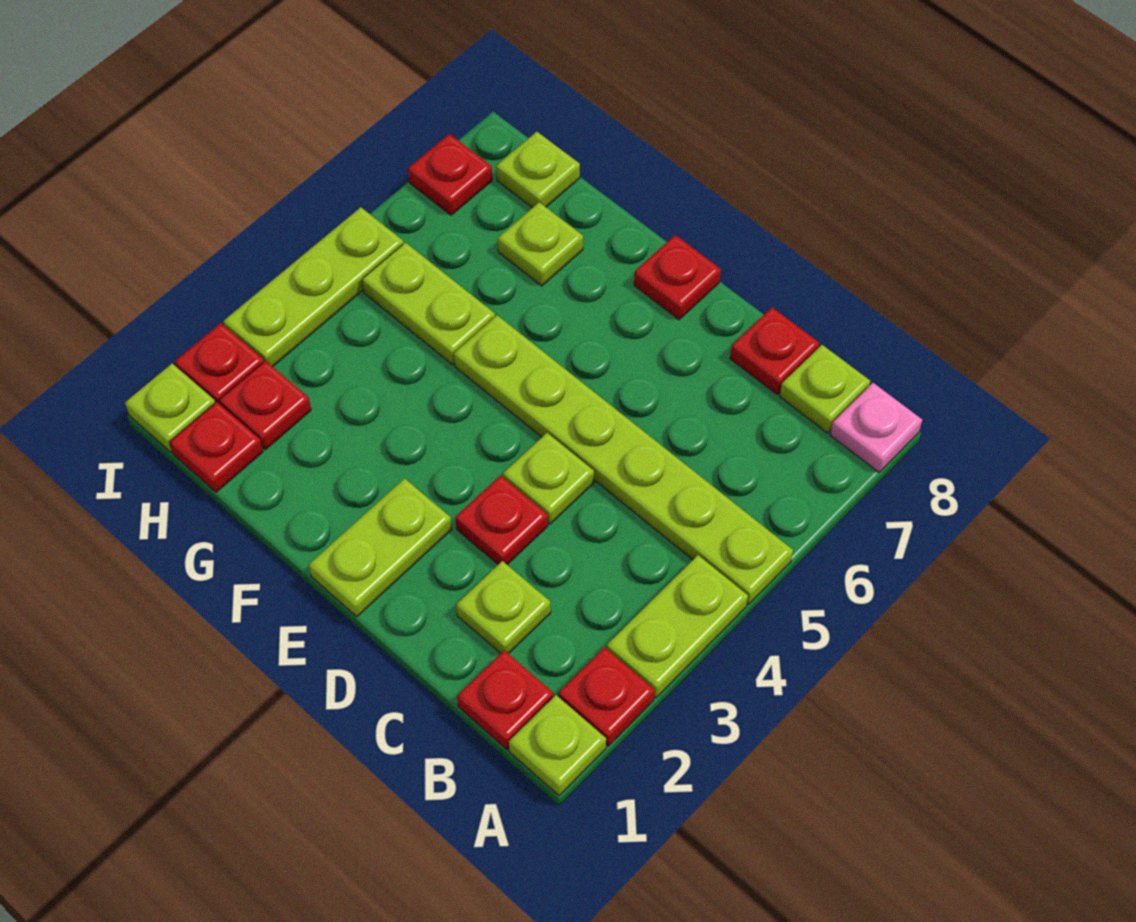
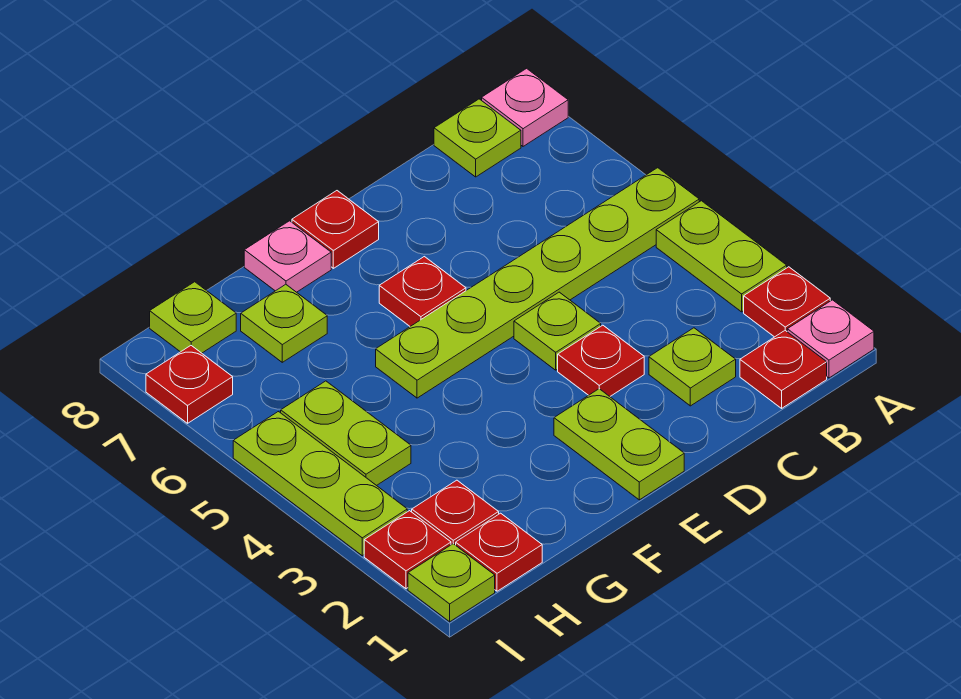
lime plate A1 level 1 -> pink plate A1 level 1
red plate C8 level 1 -> red plate E6 level 1
none -> pink plate F8 level 1
lime plate G5:H5 level 1 -> lime plate H4:H5 level 1

